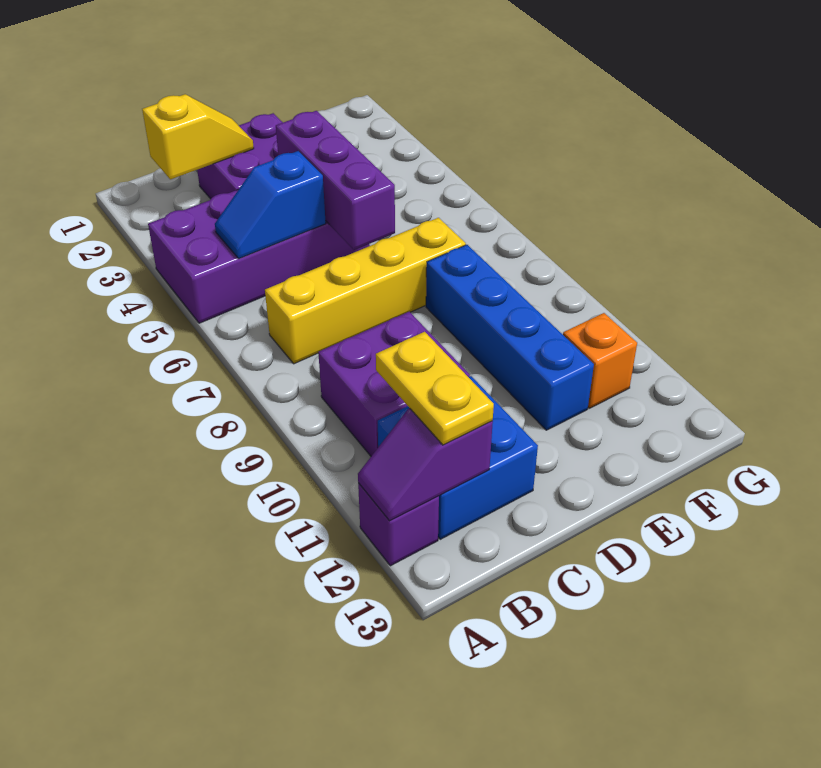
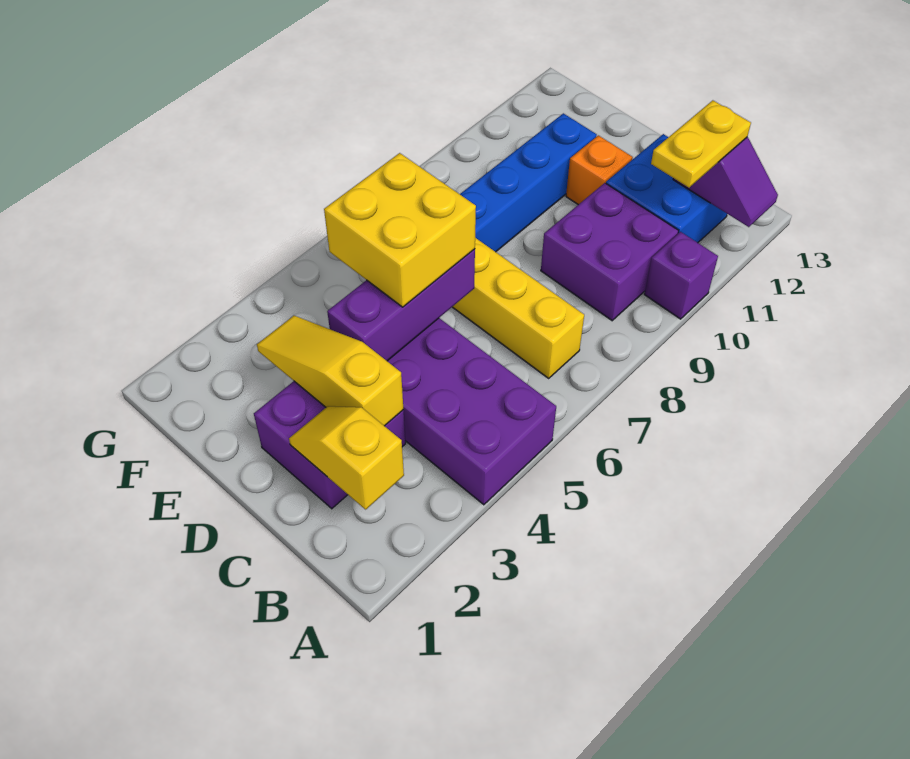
purple brick A12 level 1 -> purple brick A10 level 1
blue slope B5:C5 level 2 top C -> none
none -> yellow slope C3:E3 level 2 top C
none -> yellow brick D5:E6 level 3
orange brick F11 level 1 -> orange brick D11 level 1

